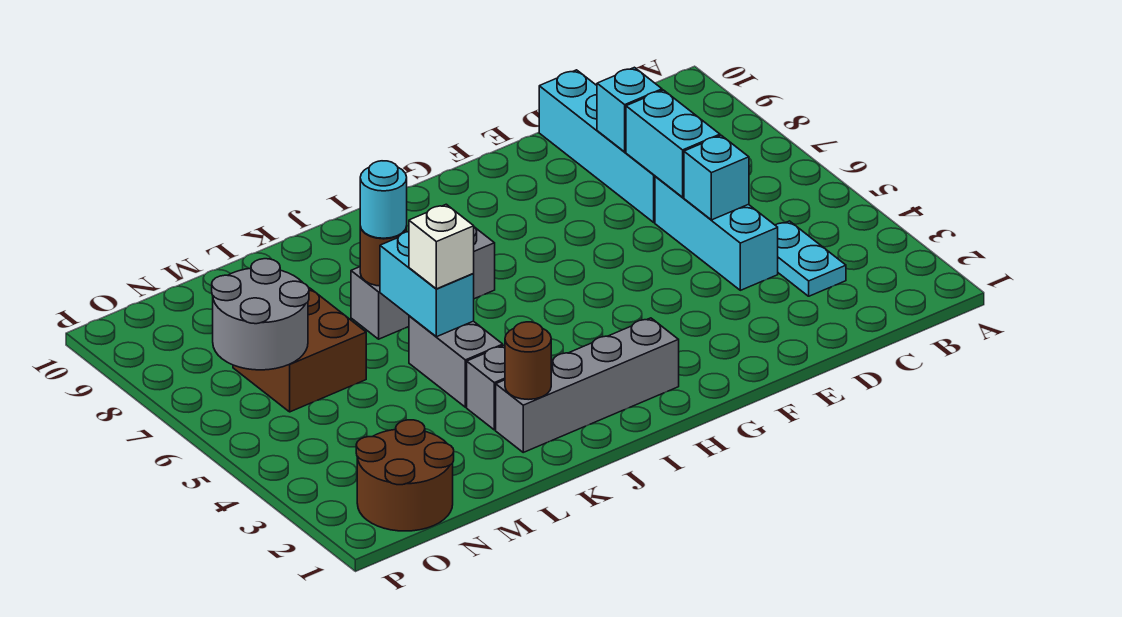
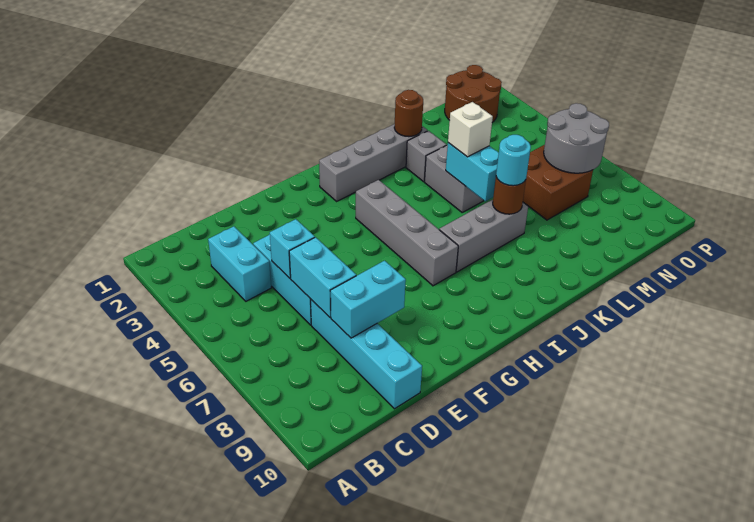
cyan plate C3:C4 level 1 -> cyan brick C3:C4 level 1
cyan brick D8 level 2 -> cyan brick D8:E8 level 2
none -> grey brick H4:H7 level 1

